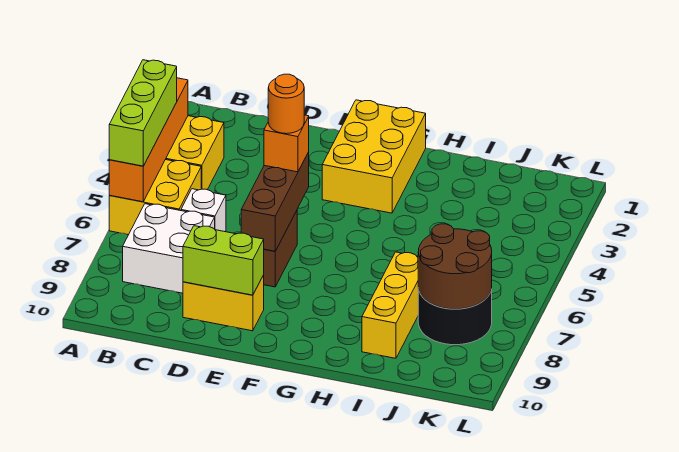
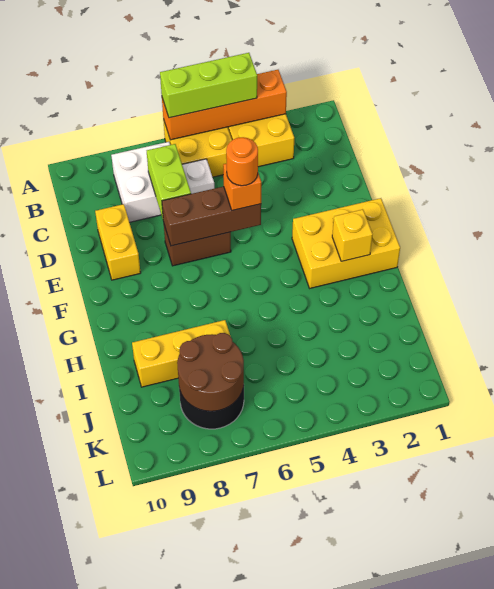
lime brick D9:E9 level 2 -> lime brick C7:D7 level 2
none -> yellow brick G2 level 2

